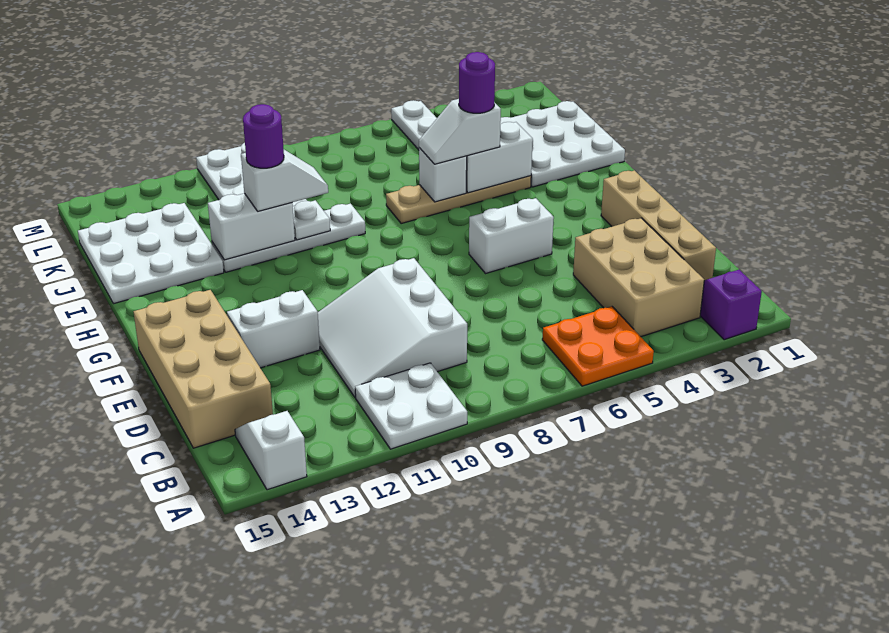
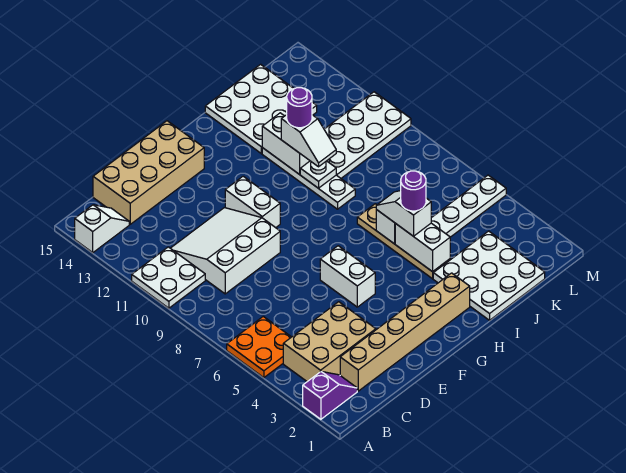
tan brick C2:F2 level 1 -> tan brick C2:H2 level 1
white brick E12:E13 level 1 -> white brick F10:F11 level 1

